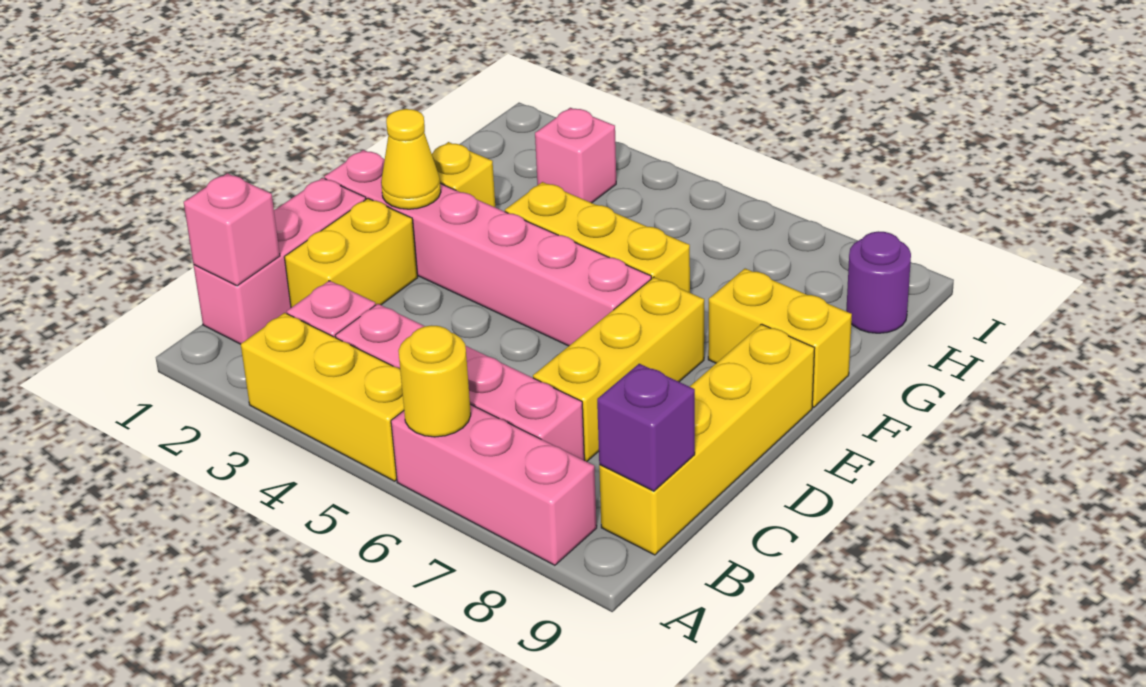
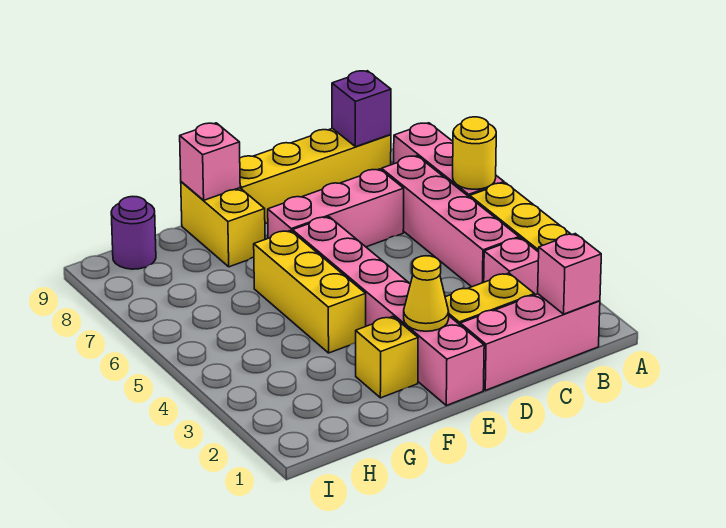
yellow brick C7:E7 level 1 -> pink brick C7:E7 level 1
pink brick H3 level 1 -> pink brick F9 level 2

